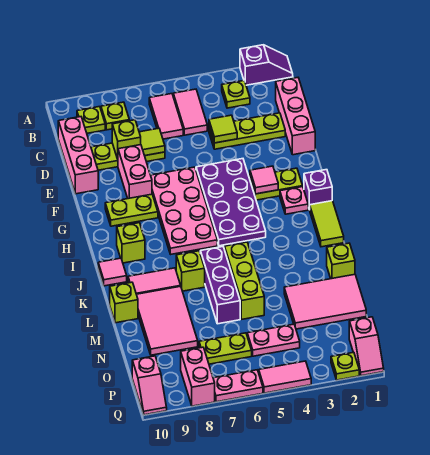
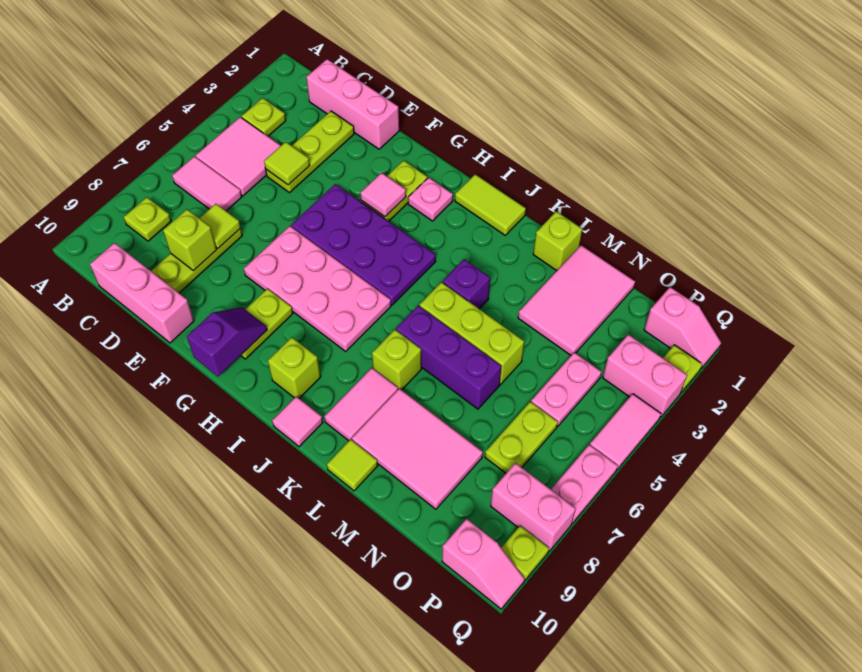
purple slope A1:A2 level 1 top 2 -> purple slope G9:G10 level 2 top 10
pink tile B5:C5 level 1 -> pink tile B4:C5 level 1
lime plate B9 level 1 -> lime plate Q9 level 1
pink brick E8:F8 level 1 -> pink brick P3:Q3 level 1
purple brick H1 level 1 -> purple brick K4 level 1
lime brick L10 level 1 -> lime tile L10 level 1

